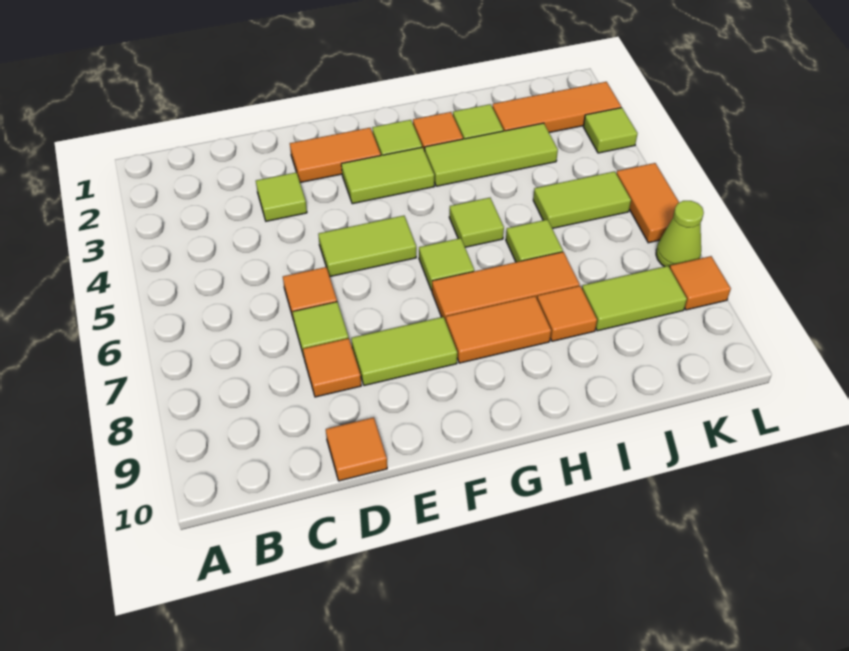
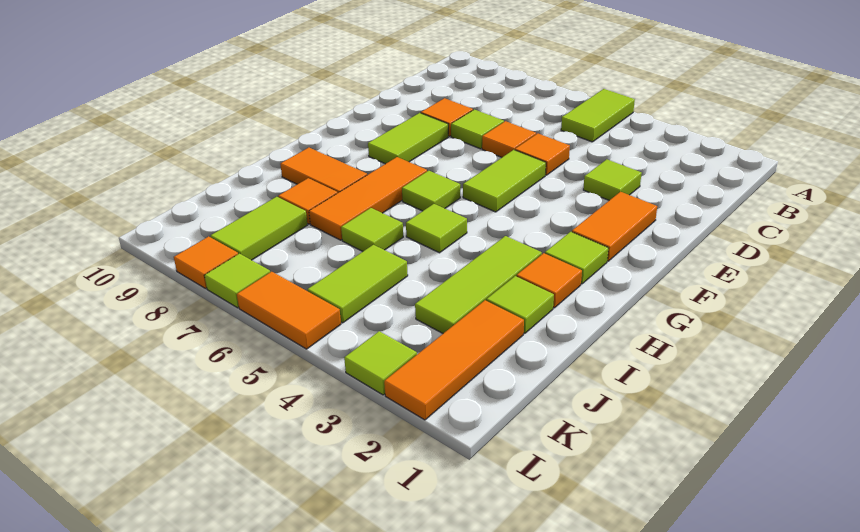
orange tile D10 level 1 -> orange tile D5 level 1
lime tile F3:G3 level 1 -> lime tile A5:B5 level 1
orange tile G8:H8 level 1 -> orange tile H8:H9 level 1
lime cone L7 level 1 -> lime tile L7 level 1

